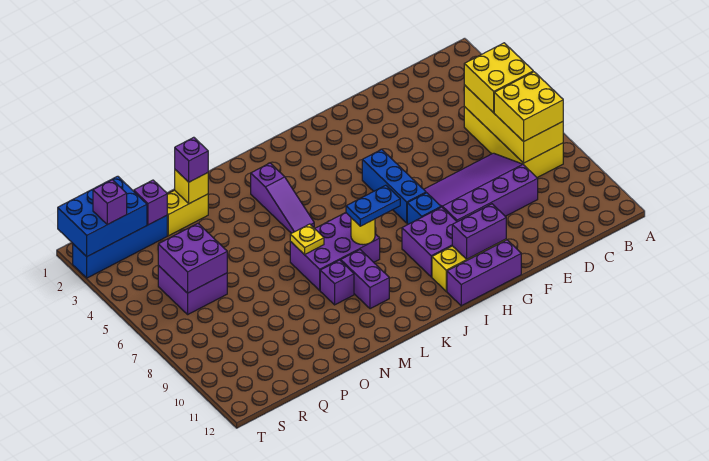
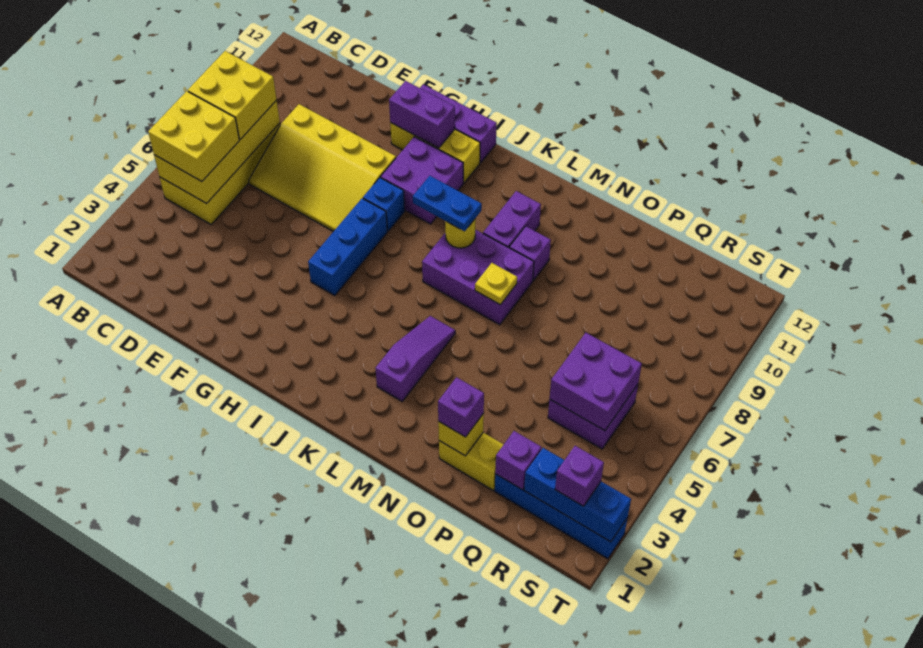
purple slope D7:G9 level 1 top 9 -> yellow slope D7:G9 level 1 top 9
blue brick R1:T2 level 2 -> blue brick R2:T2 level 2

